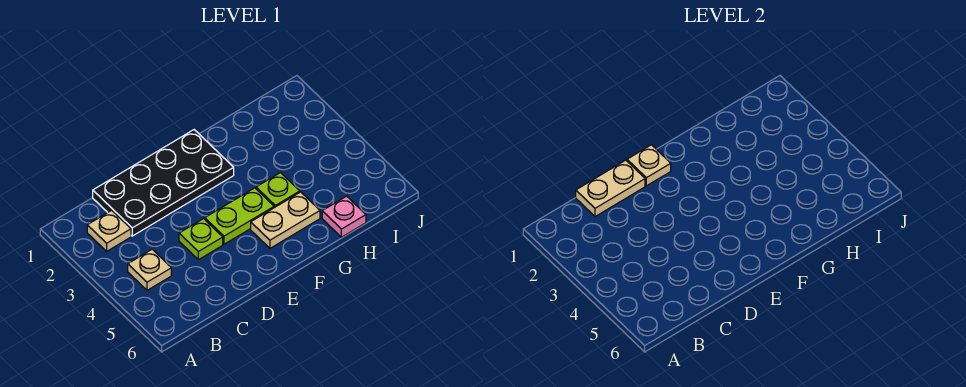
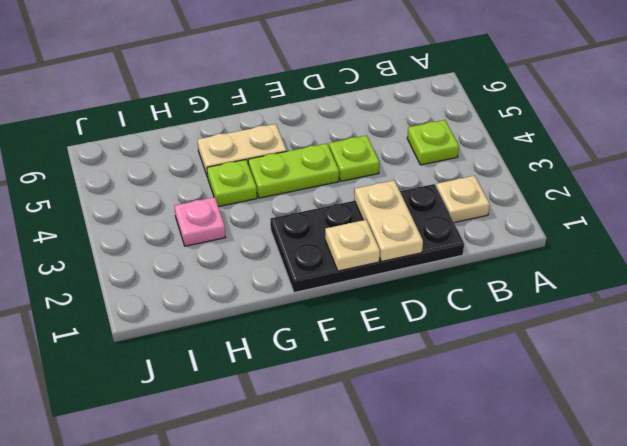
tan plate B4 level 1 -> lime plate B4 level 1
tan plate C1:D1 level 2 -> tan plate D1:D2 level 2
pink plate H6 level 1 -> pink plate H3 level 1

